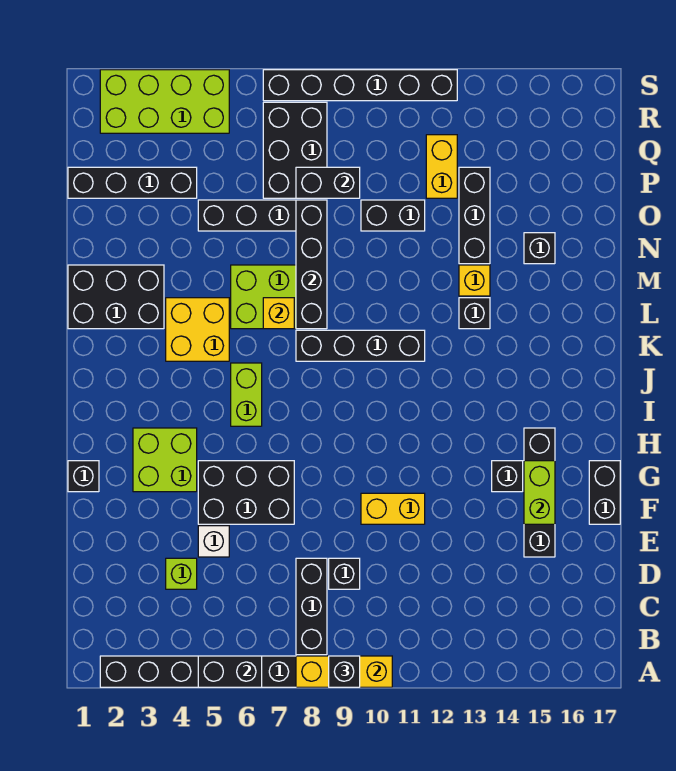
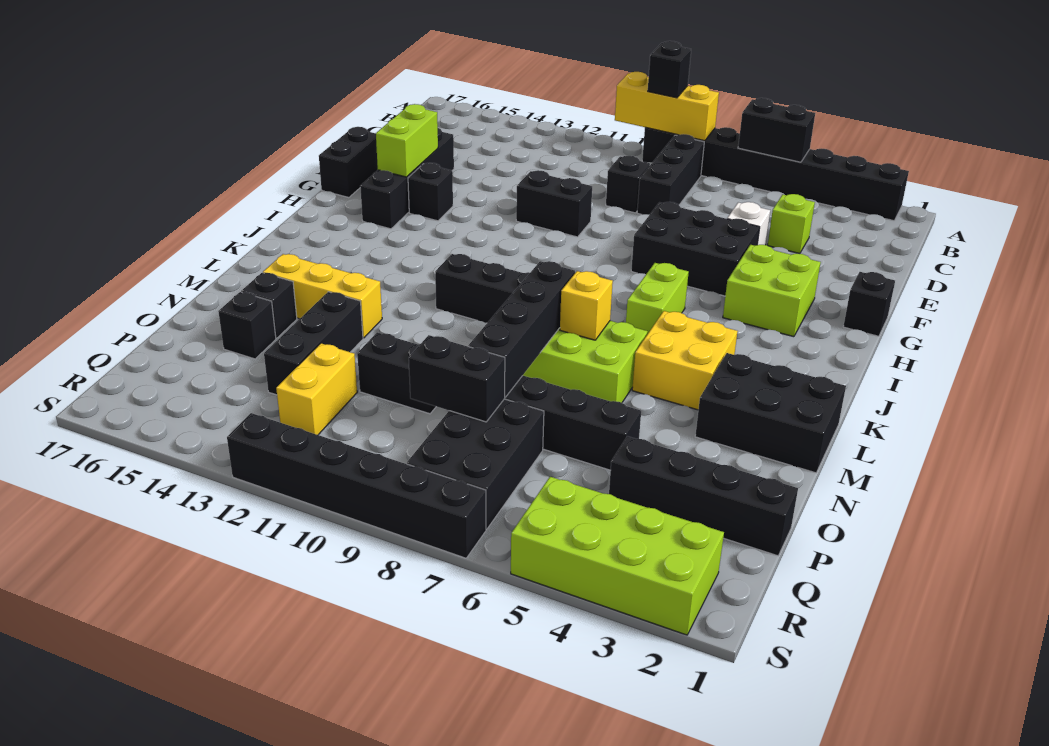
yellow brick F10:F11 level 1 -> black brick F10:F11 level 1
black brick L13 level 1 -> black brick O15 level 1
yellow brick M13 level 1 -> yellow brick M13:M15 level 1

